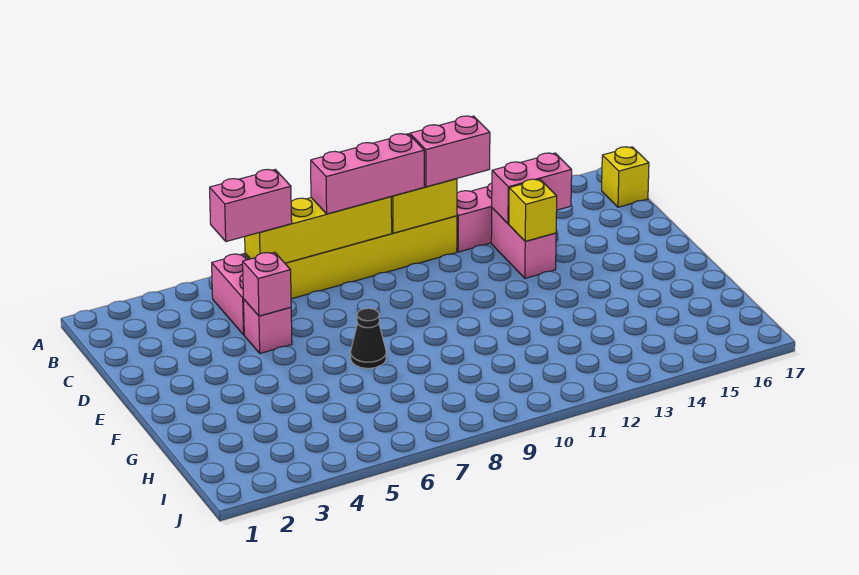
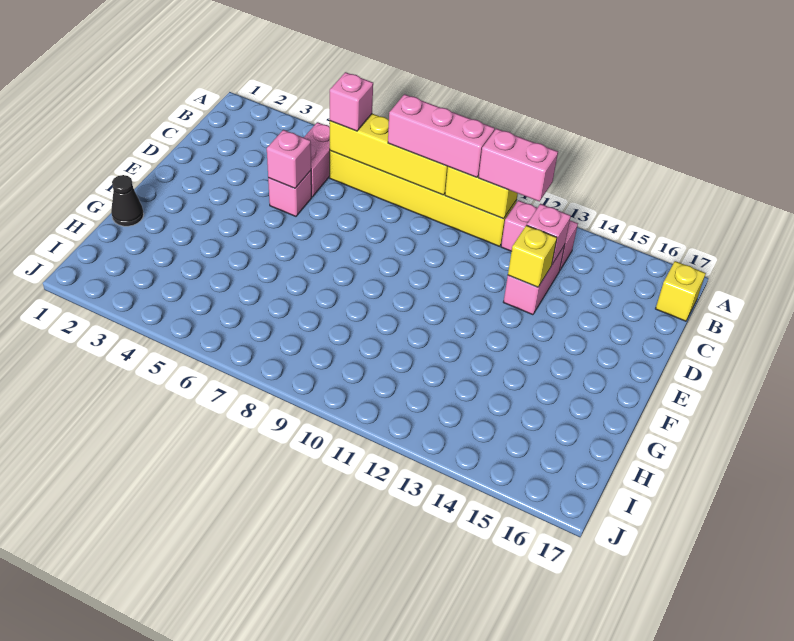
pink brick B5:B6 level 3 -> pink brick B6 level 3
pink brick C13:C14 level 2 -> pink brick C13 level 2
black cone F7 level 1 -> black cone G1 level 1

